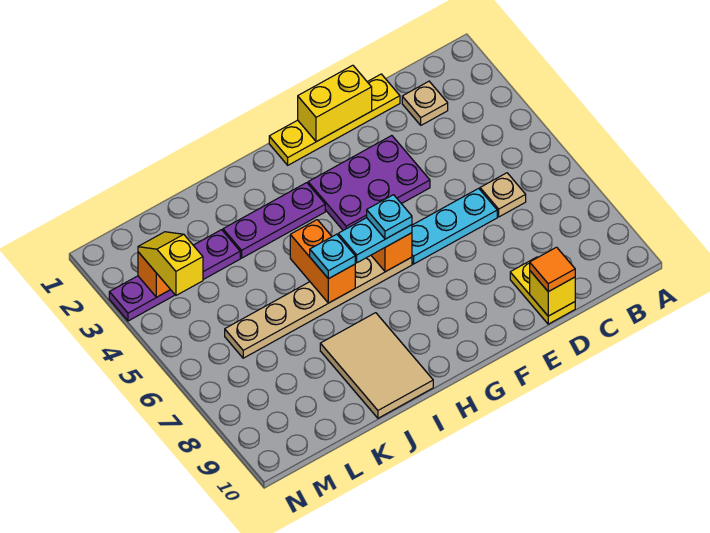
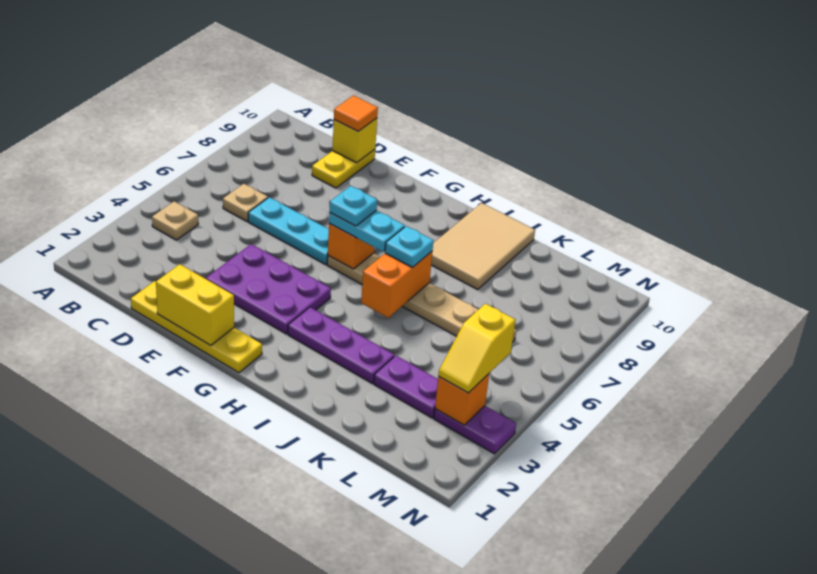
tan plate C2 level 1 -> tan plate B4 level 1

